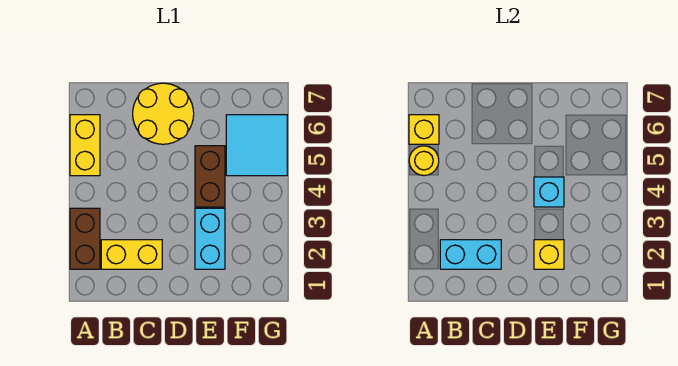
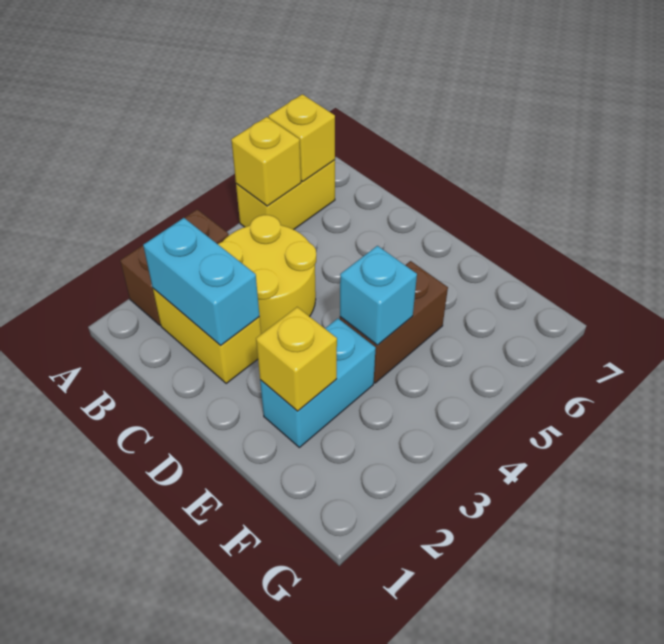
yellow round brick A5 level 2 -> yellow brick A5 level 2
yellow round brick C6:D7 level 1 -> yellow round brick B3:C4 level 1
cyan tile F5:G6 level 1 -> none

